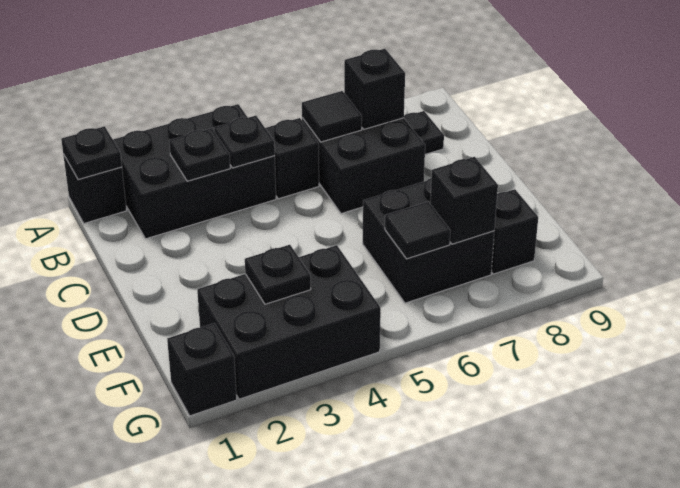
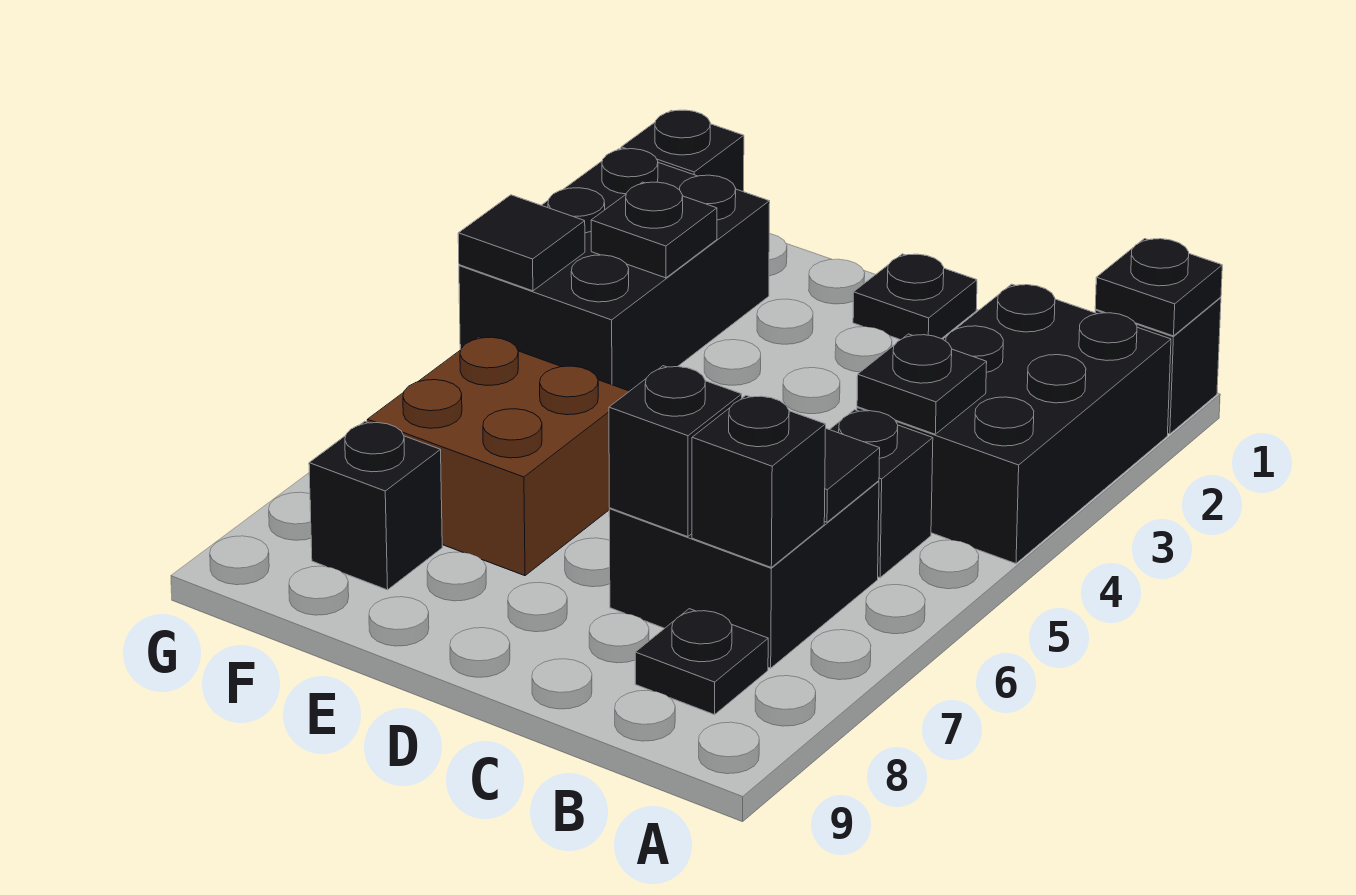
black plate B3 level 2 -> black plate D1 level 1
black brick E6:F7 level 1 -> brown brick E6:F7 level 1
black tile F6 level 2 -> black tile G4 level 2
black brick F7 level 2 -> black brick C7 level 2

